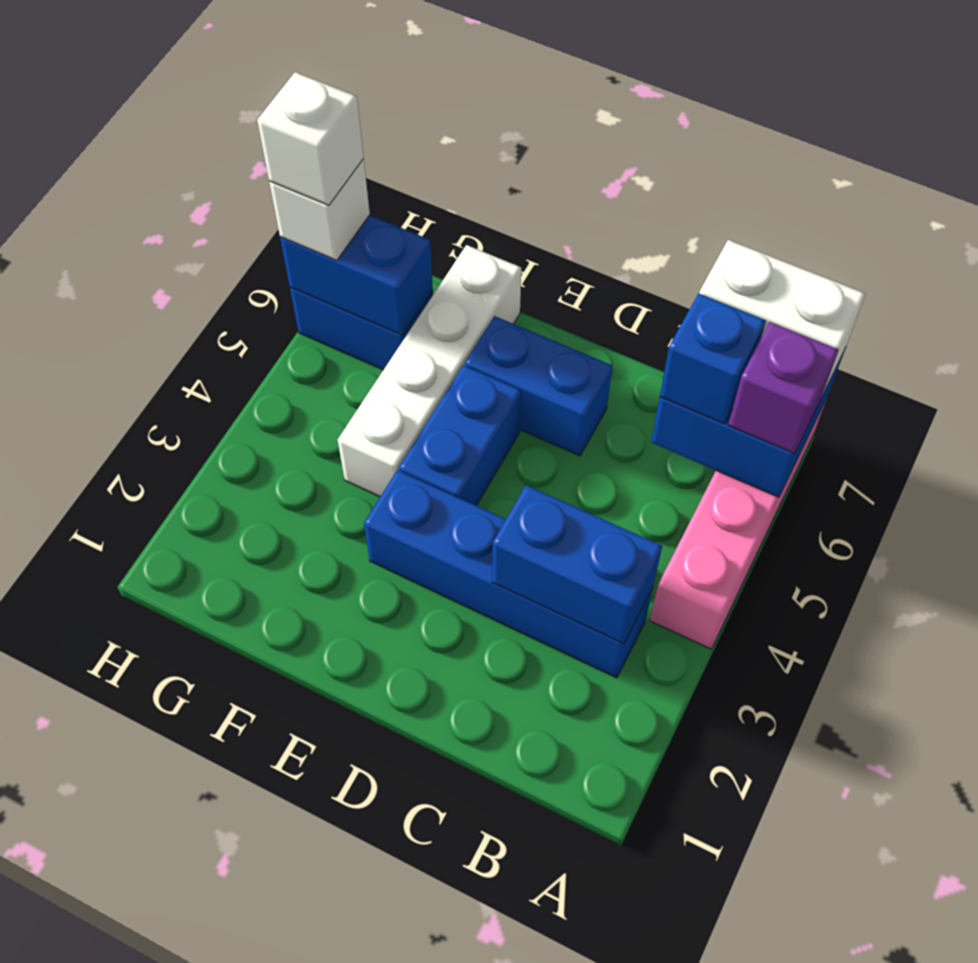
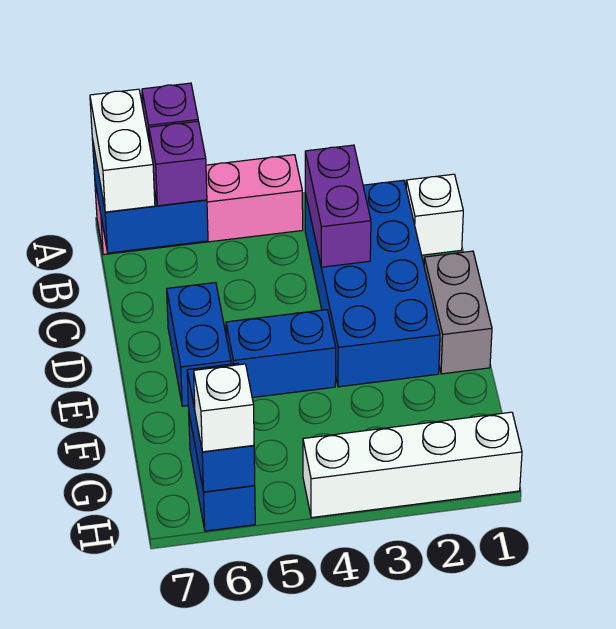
blue brick B3:E3 level 1 -> blue brick B2:E3 level 1
blue brick B3:C3 level 2 -> purple brick B3:C3 level 2
blue brick B6 level 3 -> purple brick B6 level 3
none -> grey brick D1:E1 level 1
white brick F4:F7 level 1 -> white brick H1:H4 level 1
white brick H6 level 4 -> white brick B1 level 1

